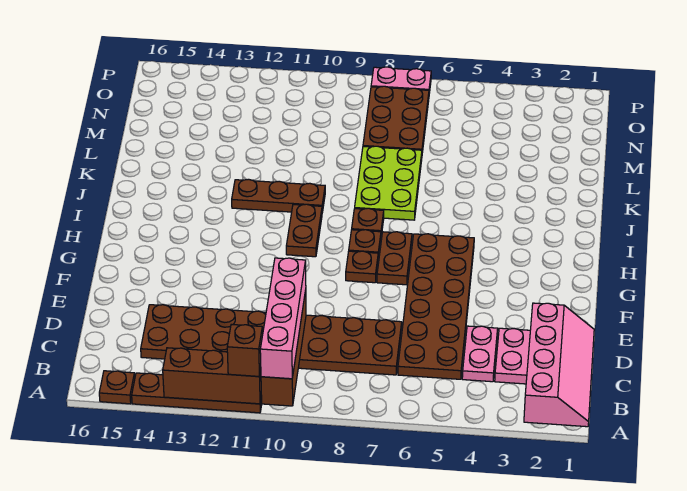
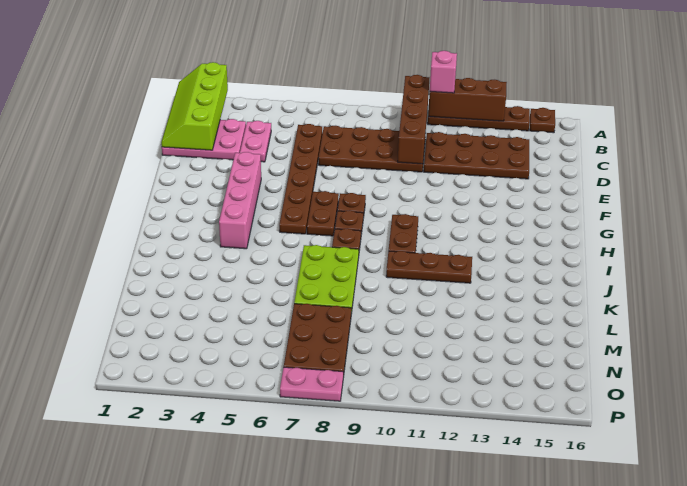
pink slope A1:D2 level 2 top 2 -> lime slope A1:D2 level 2 top 2
pink brick A10:D10 level 3 -> pink brick F4:I4 level 1
brown brick A11 level 3 -> pink brick A11 level 3
brown plate C5:H6 level 1 -> brown plate C6:H6 level 1

